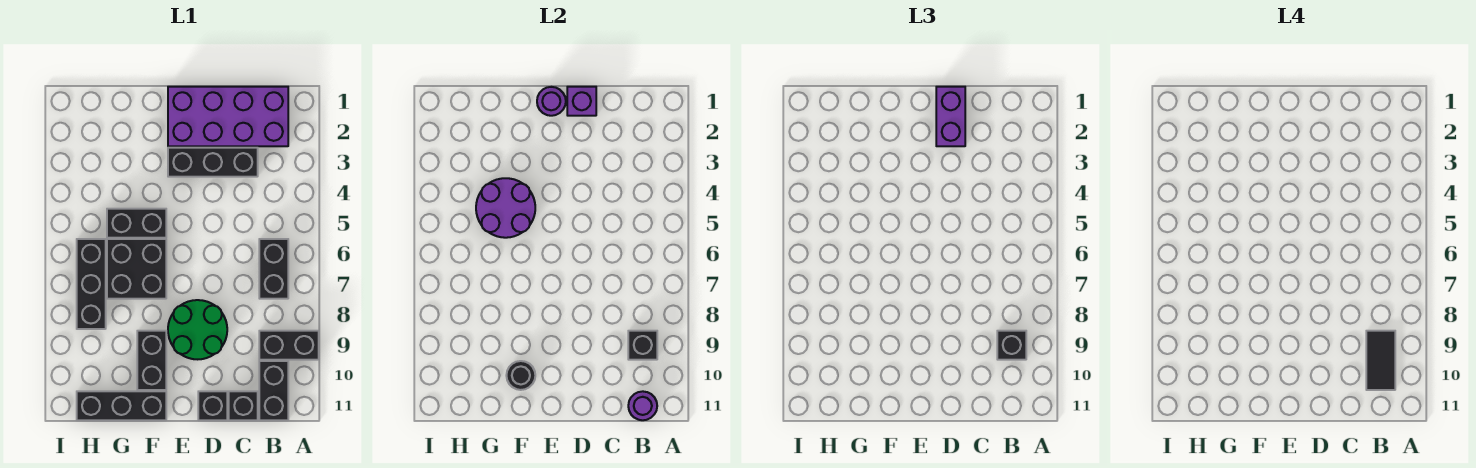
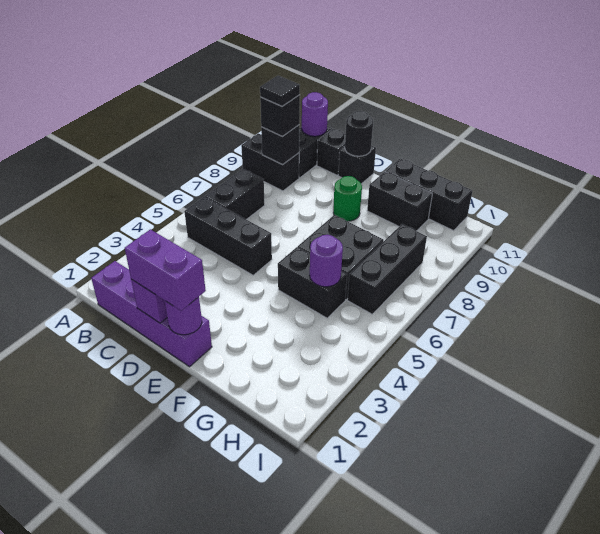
purple brick B1:E2 level 1 -> purple brick B1:E1 level 1
black tile B9:B10 level 4 -> black tile B9 level 4
black brick C3:E3 level 1 -> black brick B5:D5 level 1
purple brick D1:D2 level 3 -> purple brick D1:E1 level 3
green round brick D8:E9 level 1 -> green round brick E9 level 1
purple round brick F4:G5 level 2 -> purple round brick G5 level 2
black brick F9:F10 level 1 -> black brick F10:G10 level 1
black round brick F10 level 2 -> black round brick D11 level 2

